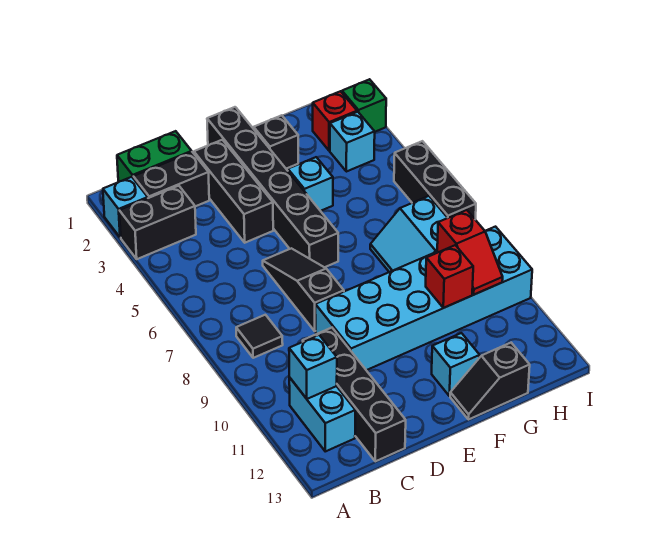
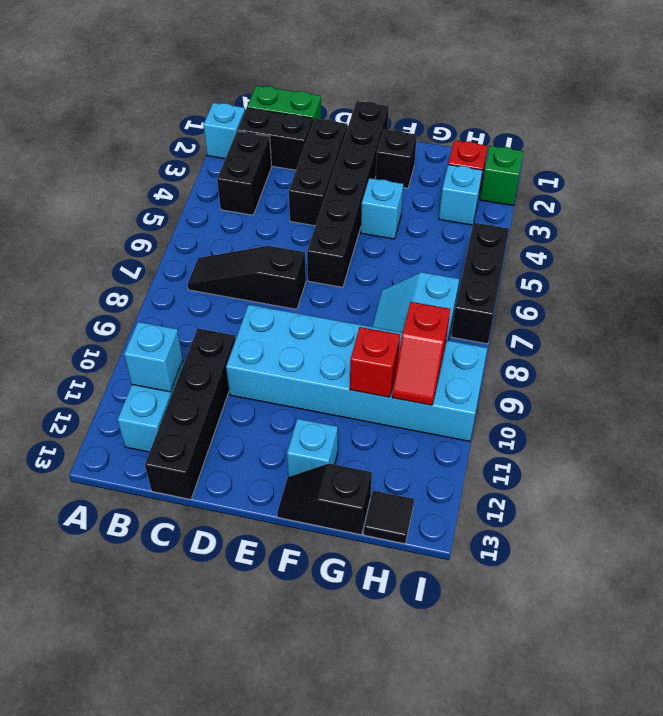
black brick A3:B3 level 1 -> black brick B3:B4 level 1
black tile B8 level 1 -> black tile H13 level 1
black slope D6:D8 level 1 top 8 -> black slope B7:D7 level 1 top D

